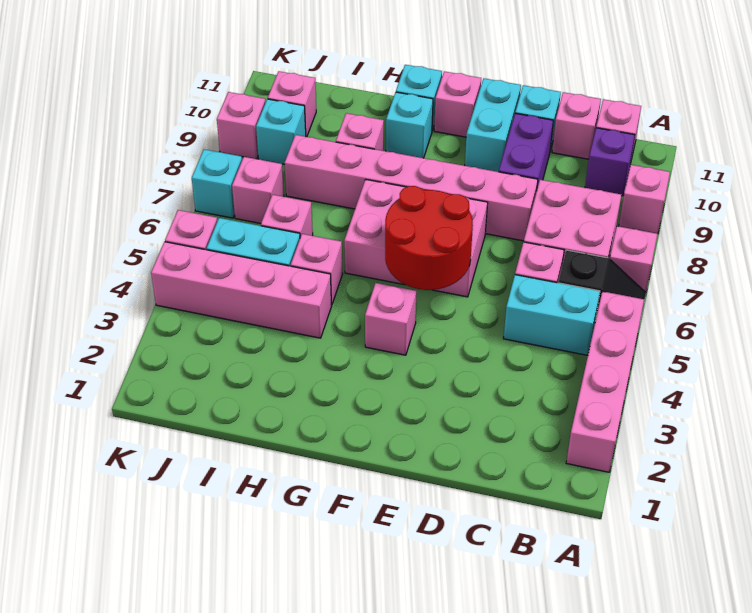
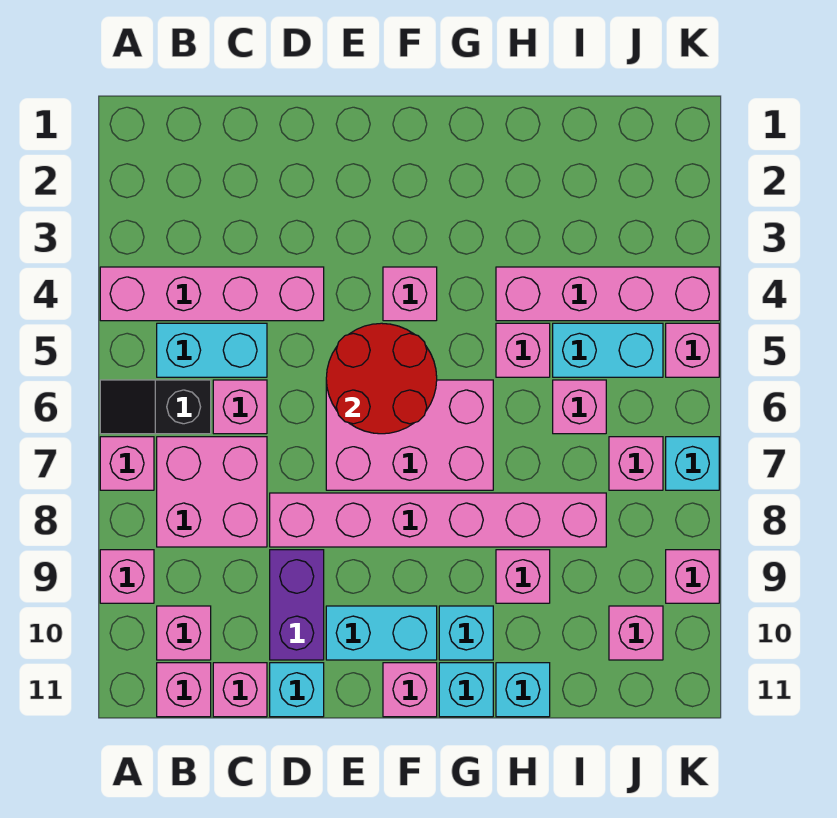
pink brick A2:A5 level 1 -> pink brick A4:D4 level 1
purple brick B10 level 1 -> pink brick B10 level 1
cyan brick E10:E11 level 1 -> cyan brick E10:F10 level 1
cyan brick J9 level 1 -> cyan brick H11 level 1

